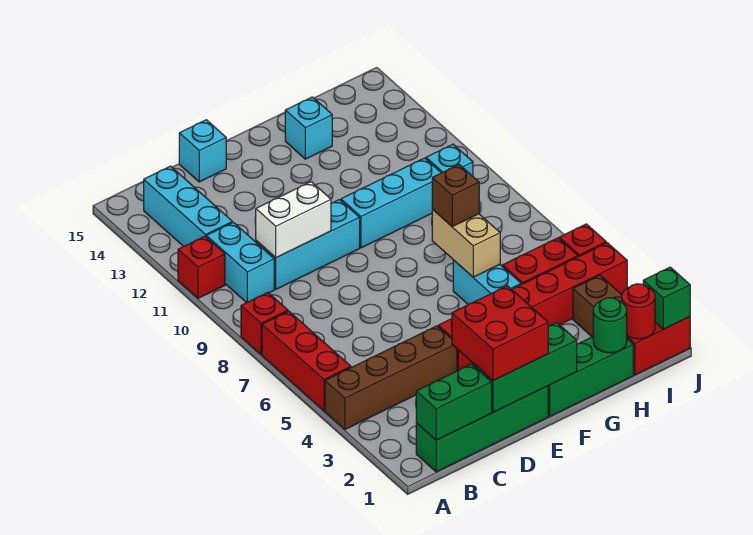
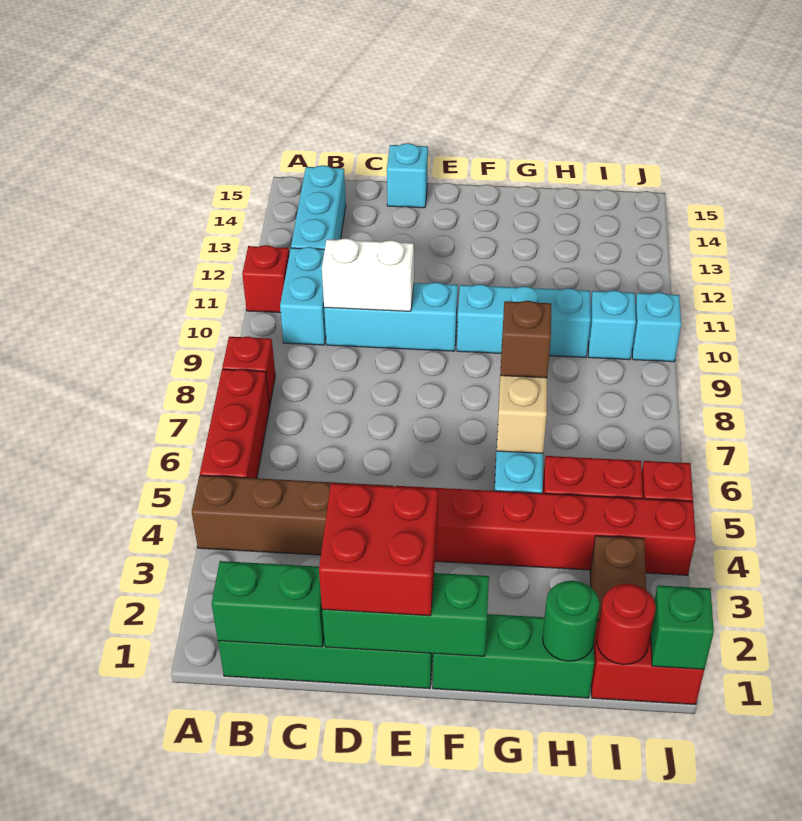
cyan brick G14 level 1 -> cyan brick J10 level 1

